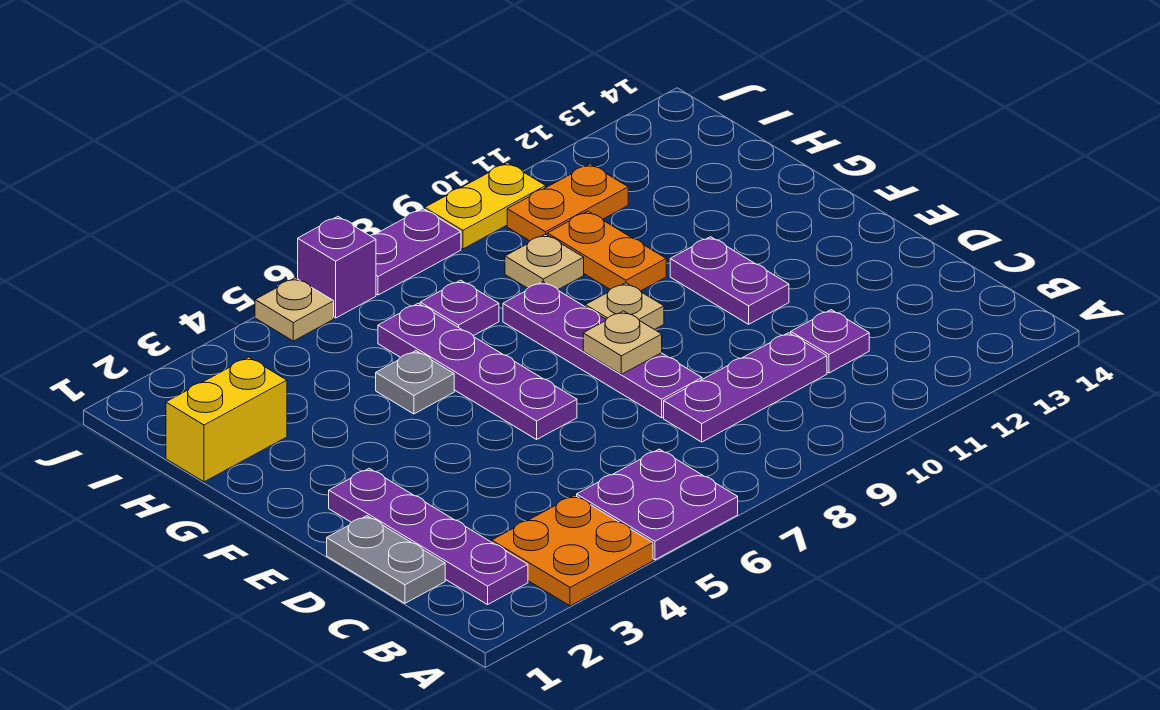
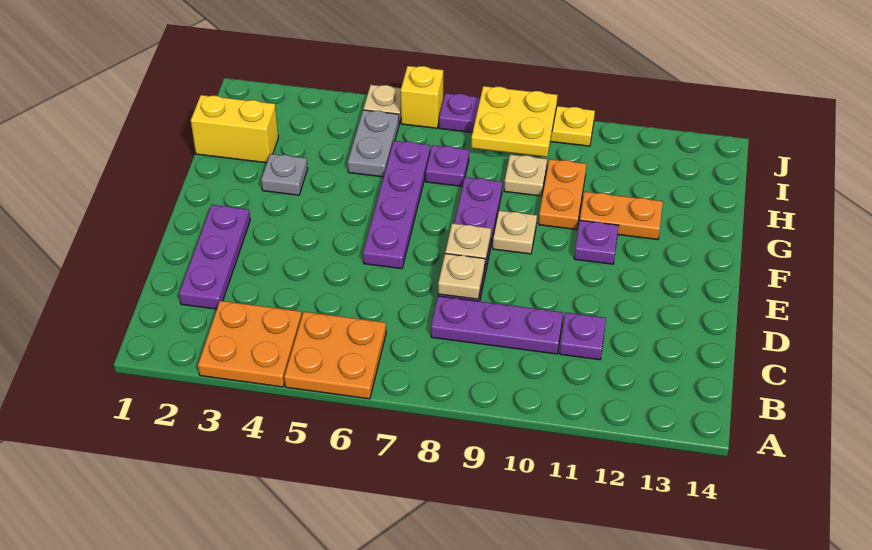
purple plate A5:B6 level 1 -> orange plate A5:B6 level 1
purple plate B2:E2 level 1 -> purple plate C2:E2 level 1
grey plate C1:D1 level 1 -> grey plate H5:I5 level 1
none -> tan plate D8 level 2
purple plate E11:F11 level 1 -> purple plate F11 level 1
grey plate G5 level 1 -> grey plate G3 level 1
none -> yellow plate I8:J9 level 2
orange plate I10:I11 level 1 -> orange plate G11:G12 level 1
purple brick J6 level 1 -> yellow brick J6 level 1

